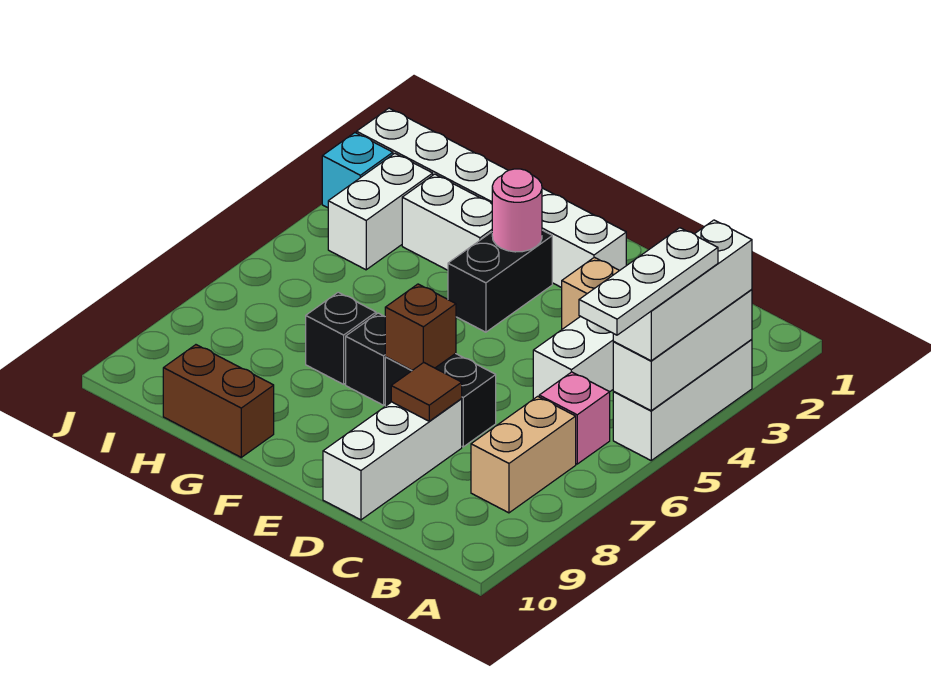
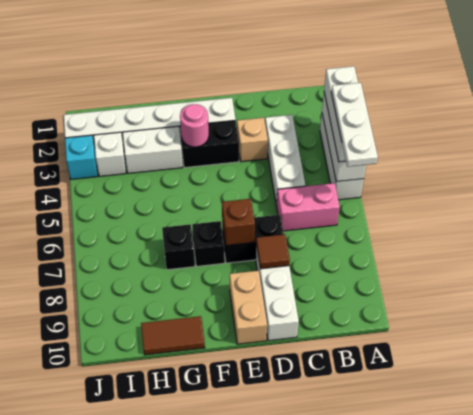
pink brick B6 level 1 -> pink brick B6:C6 level 1
tan brick B7:B8 level 1 -> tan brick E9:E10 level 1
black brick F3:F4 level 1 -> black brick E3:F3 level 1
brown brick G10:H10 level 1 -> brown tile G10:H10 level 1
white brick I3:I4 level 1 -> white brick I3 level 1

